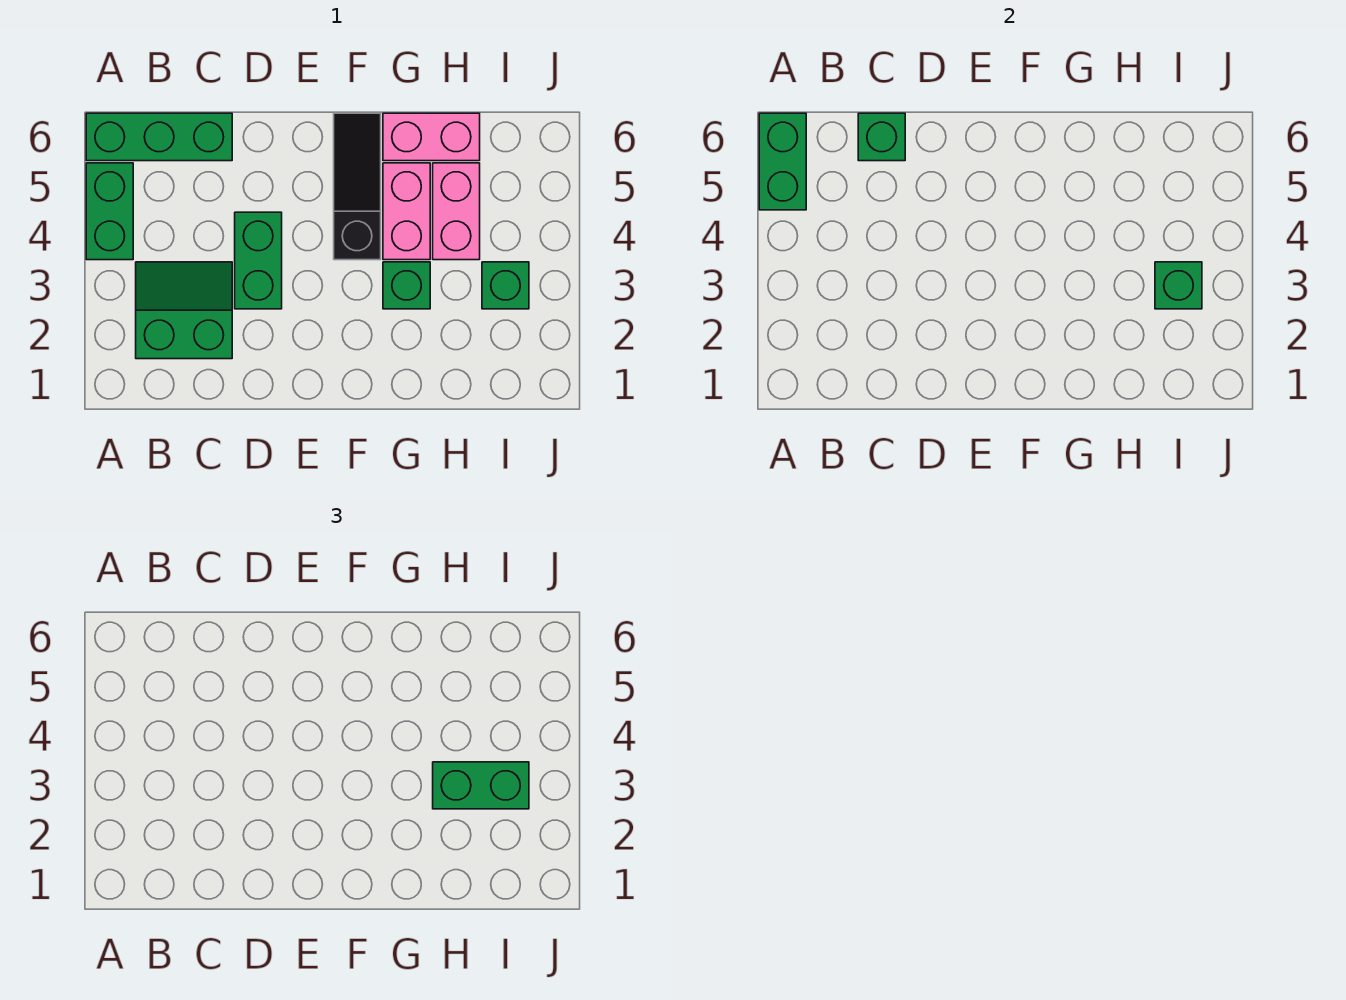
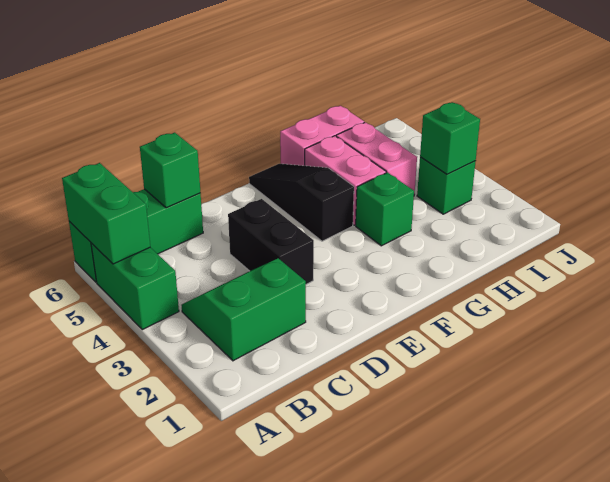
green brick D3:D4 level 1 -> black brick D3:D4 level 1
green brick H3:I3 level 3 -> none

